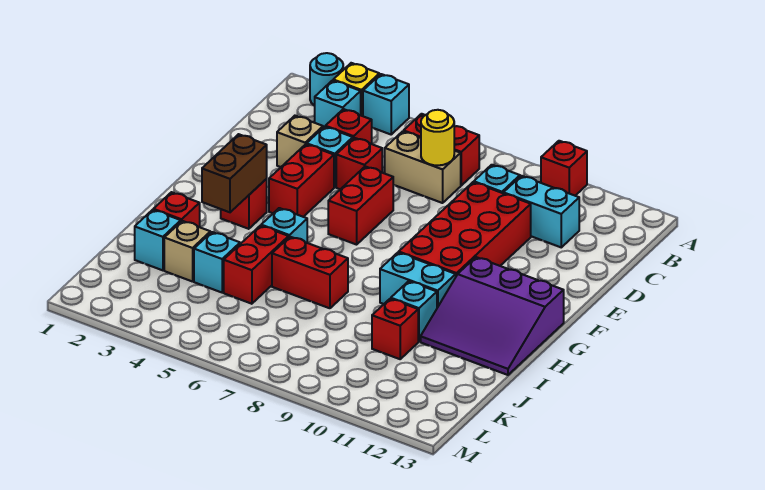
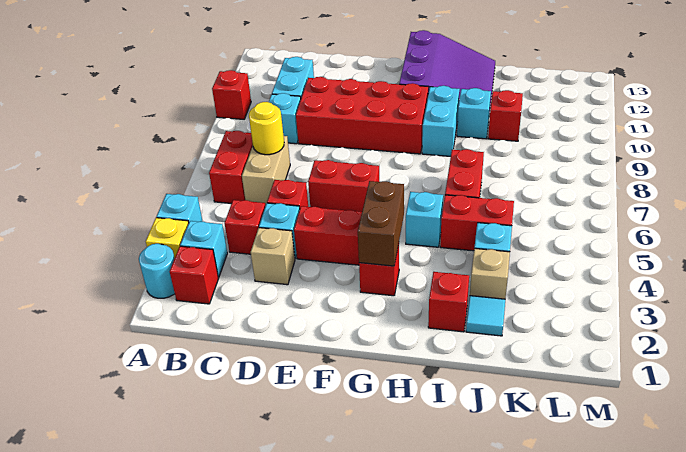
none -> red brick B2 level 1
brown brick G3:H3 level 2 -> brown brick G3:G4 level 2
cyan brick J2 level 1 -> cyan tile J2 level 1

